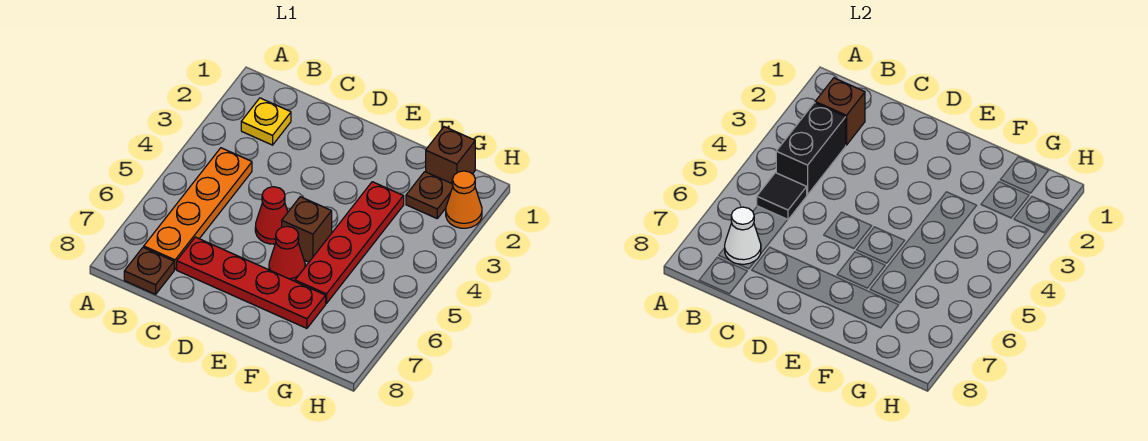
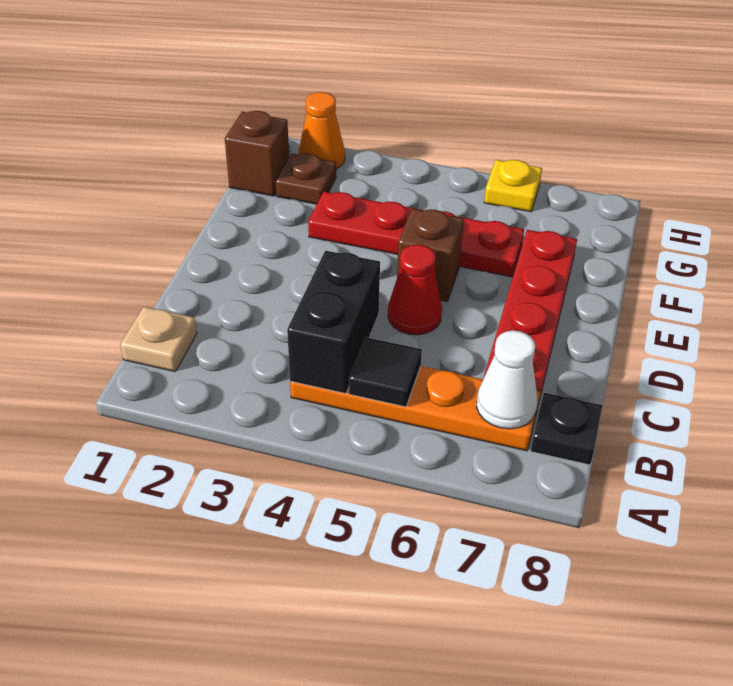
none -> tan plate B1 level 1
yellow plate B2 level 1 -> yellow plate H6 level 1
brown brick B2 level 2 -> none
black brick B3:B4 level 2 -> black brick B4:C4 level 2
brown plate B8 level 1 -> black plate B8 level 1
red cone E6 level 1 -> none

